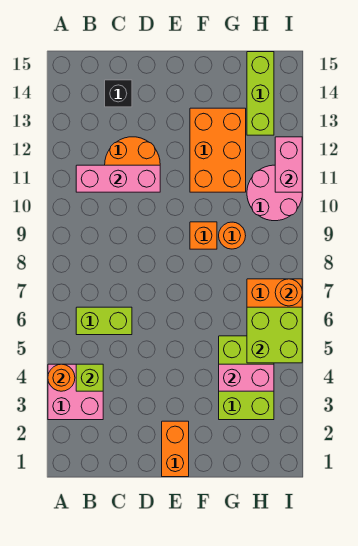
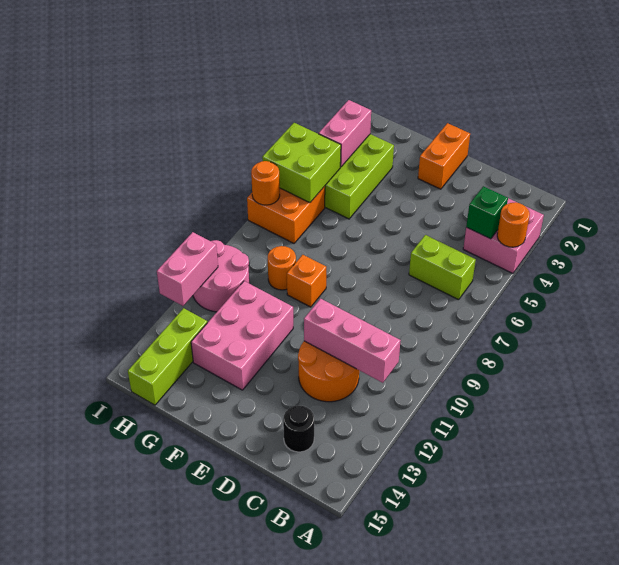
lime brick B4 level 2 -> green brick B4 level 2
black brick C14 level 1 -> black round brick C14 level 1
orange brick F11:G13 level 1 -> pink brick F11:G13 level 1
pink brick G4:H4 level 2 -> pink brick H3:H4 level 2

